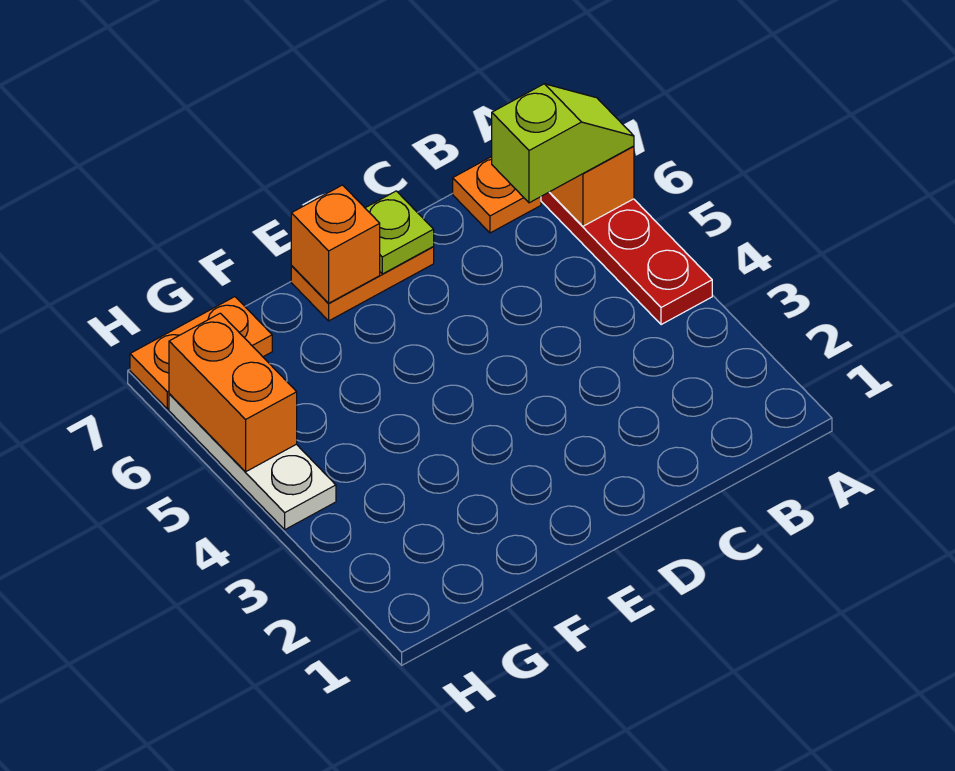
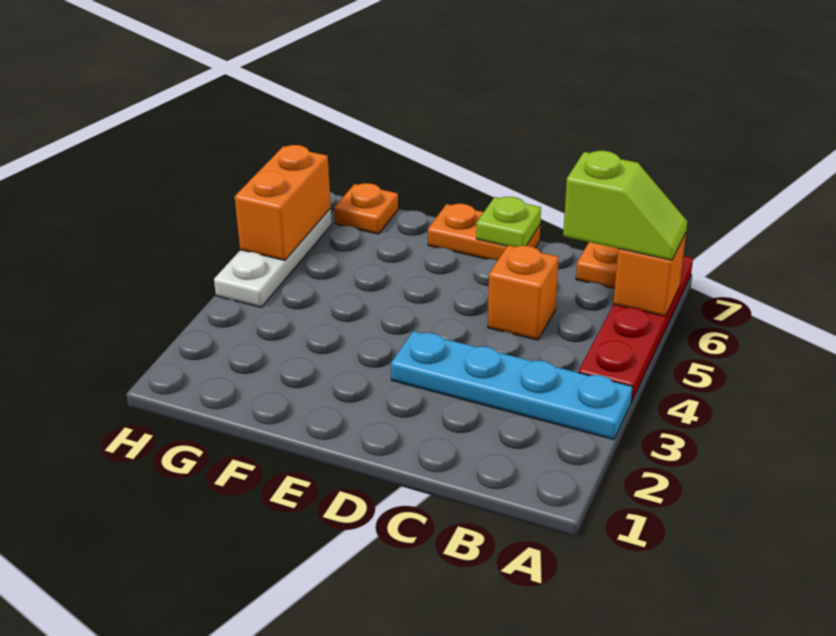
none -> cyan plate A3:D3 level 1
orange brick E7 level 2 -> orange brick C5 level 1
orange plate G7:H7 level 1 -> orange plate G7 level 1

